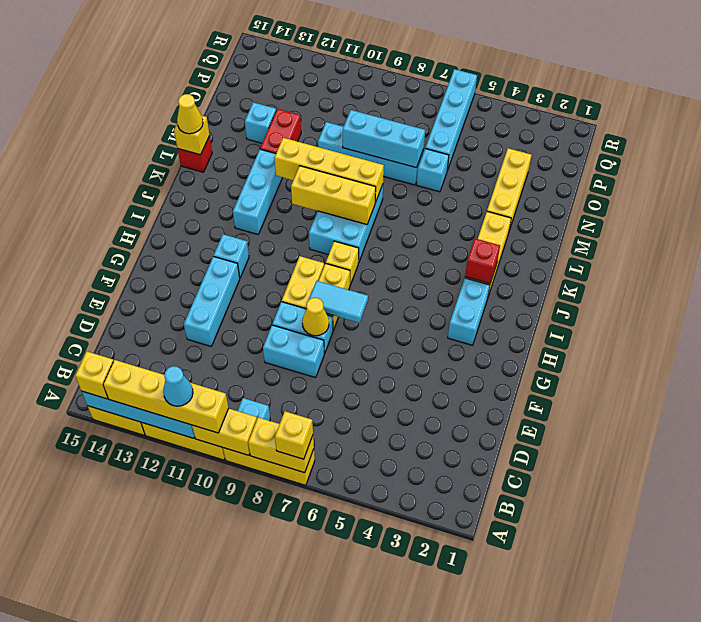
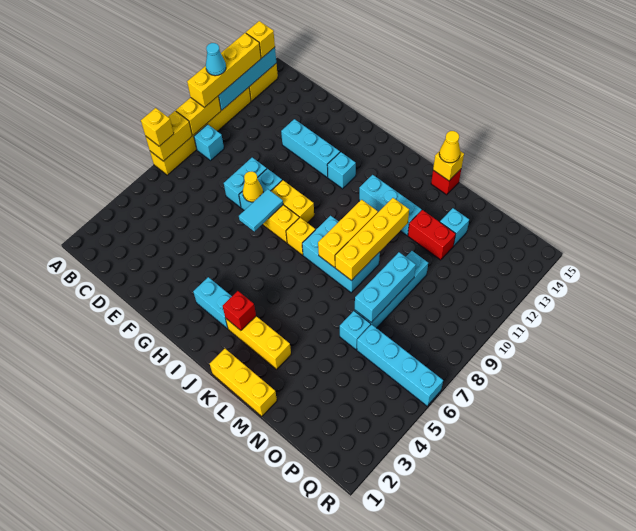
yellow brick M3:O3 level 1 -> yellow brick K1:M1 level 1

